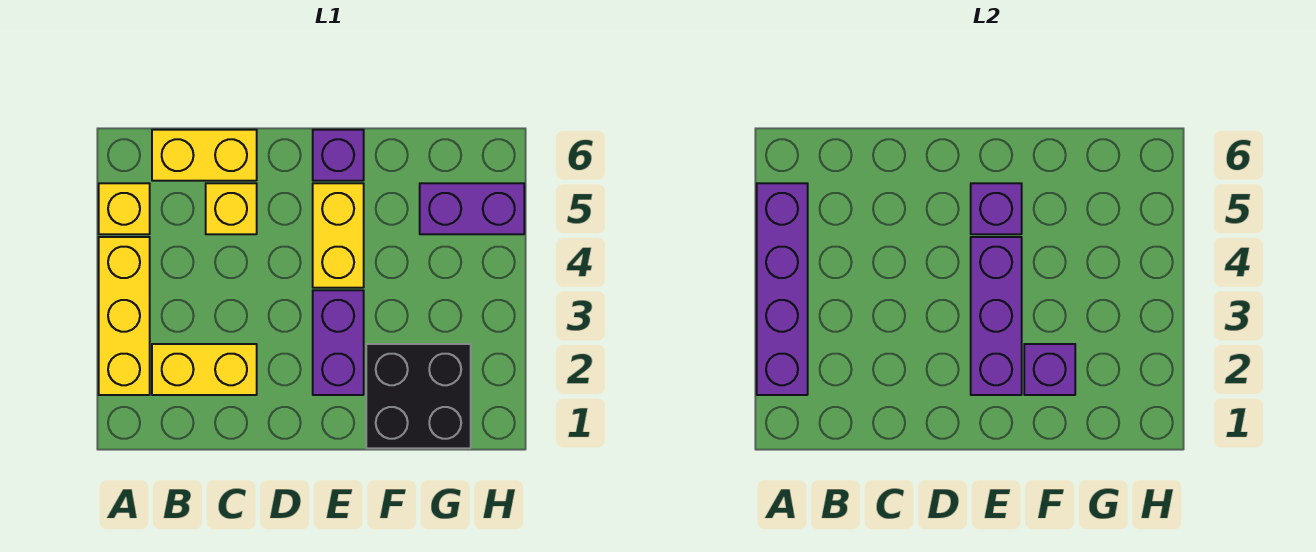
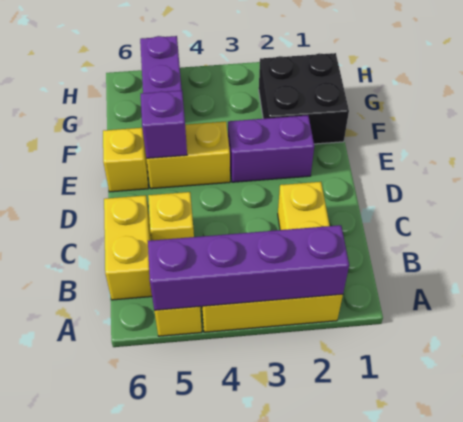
purple brick E2:E4 level 2 -> none
purple brick E6 level 1 -> yellow brick E6 level 1
purple brick F2 level 2 -> none

